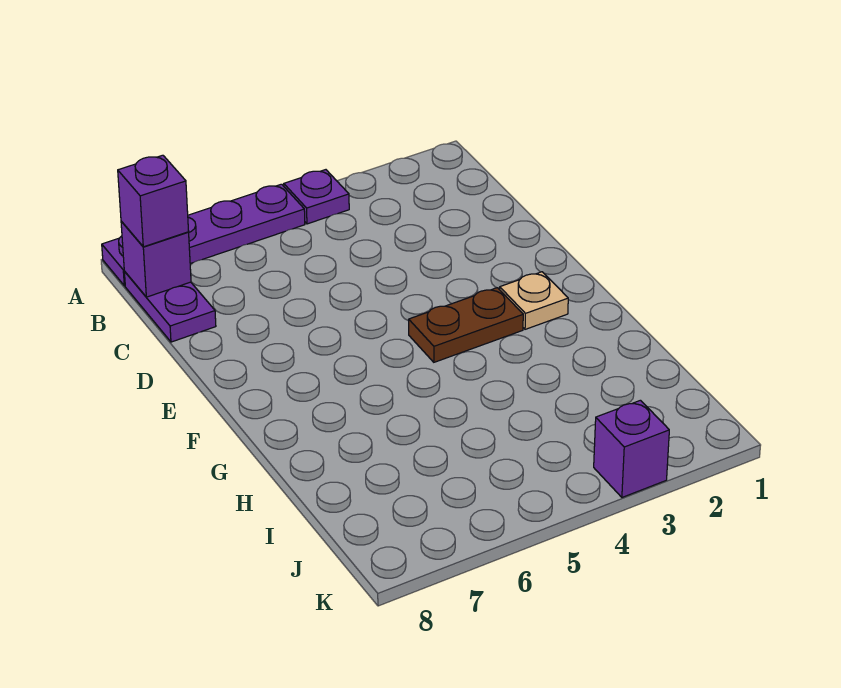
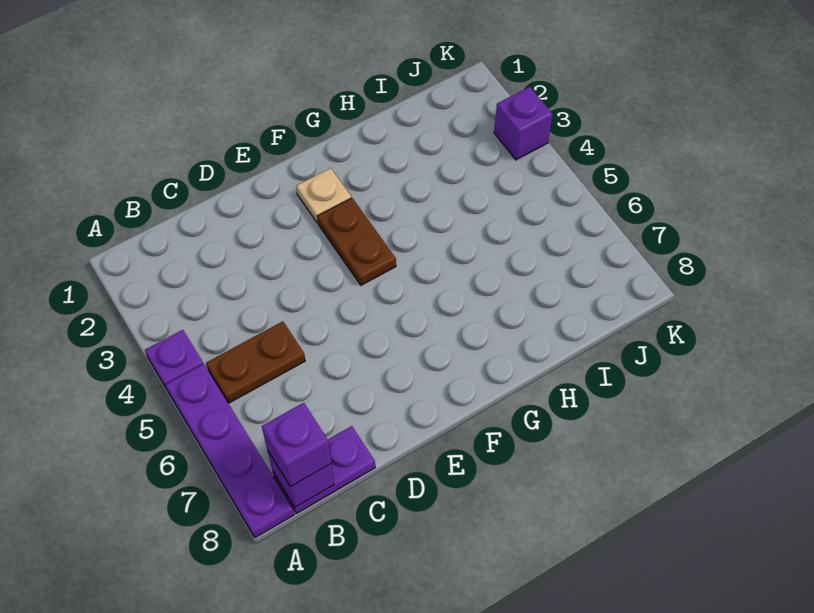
none -> brown plate B5:C5 level 1

